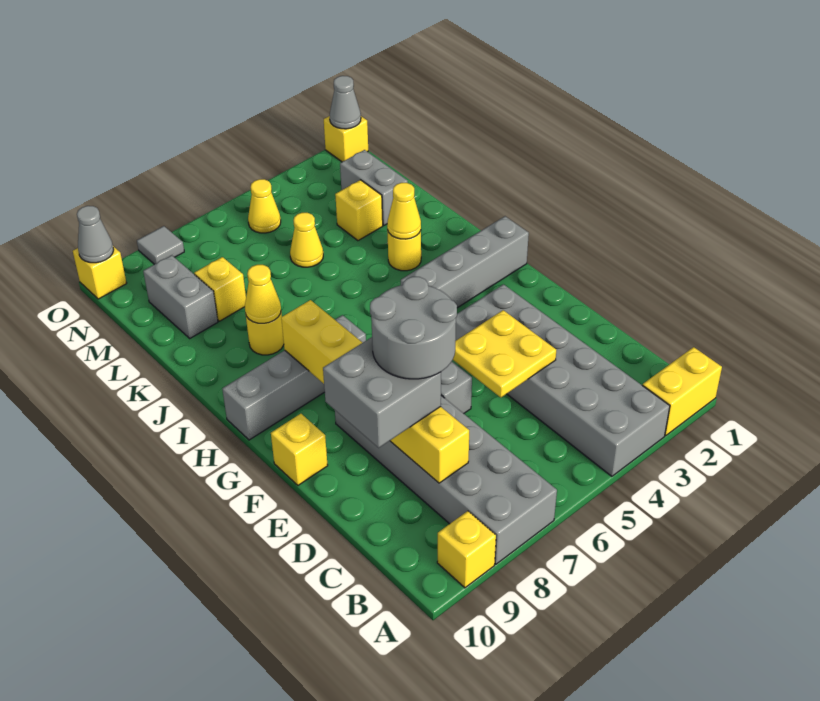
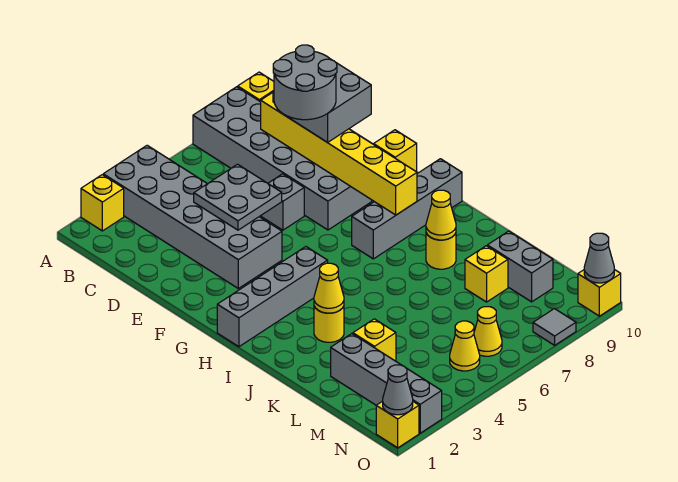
yellow brick A1:A2 level 1 -> yellow brick A2 level 1
yellow plate D4:E5 level 2 -> grey plate D4:E5 level 2
grey brick L2:M2 level 1 -> grey brick L2:O2 level 1
yellow cone L5 level 1 -> yellow cone N6 level 1

